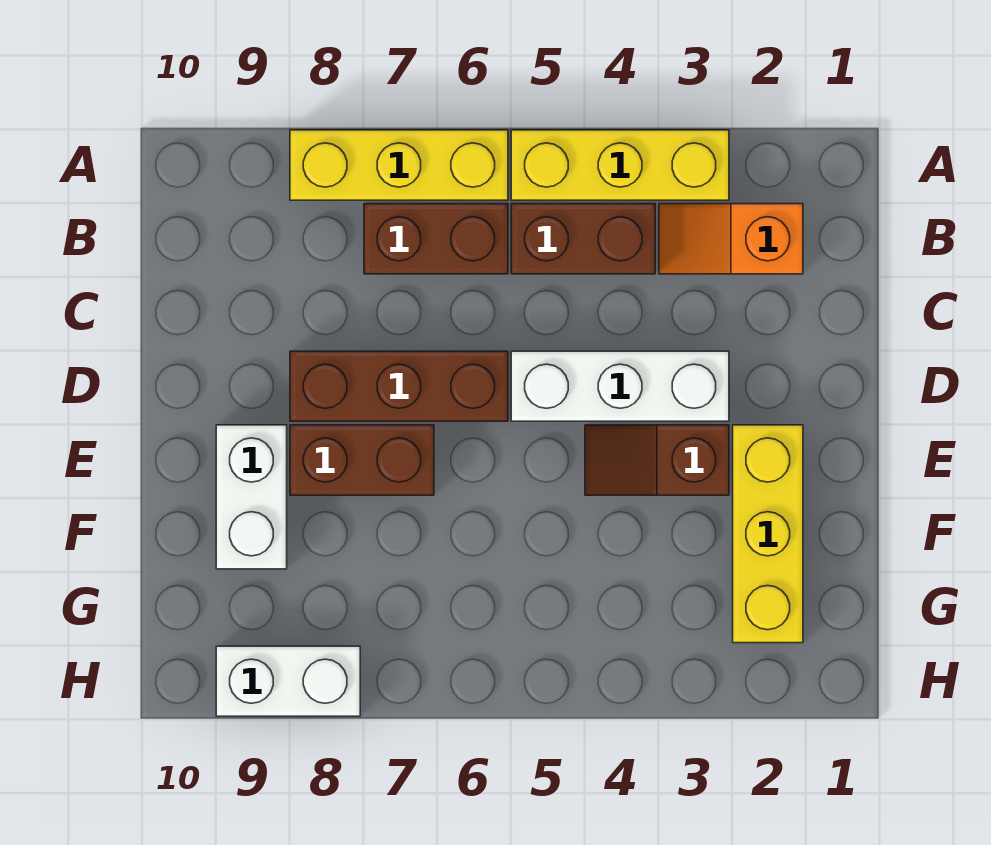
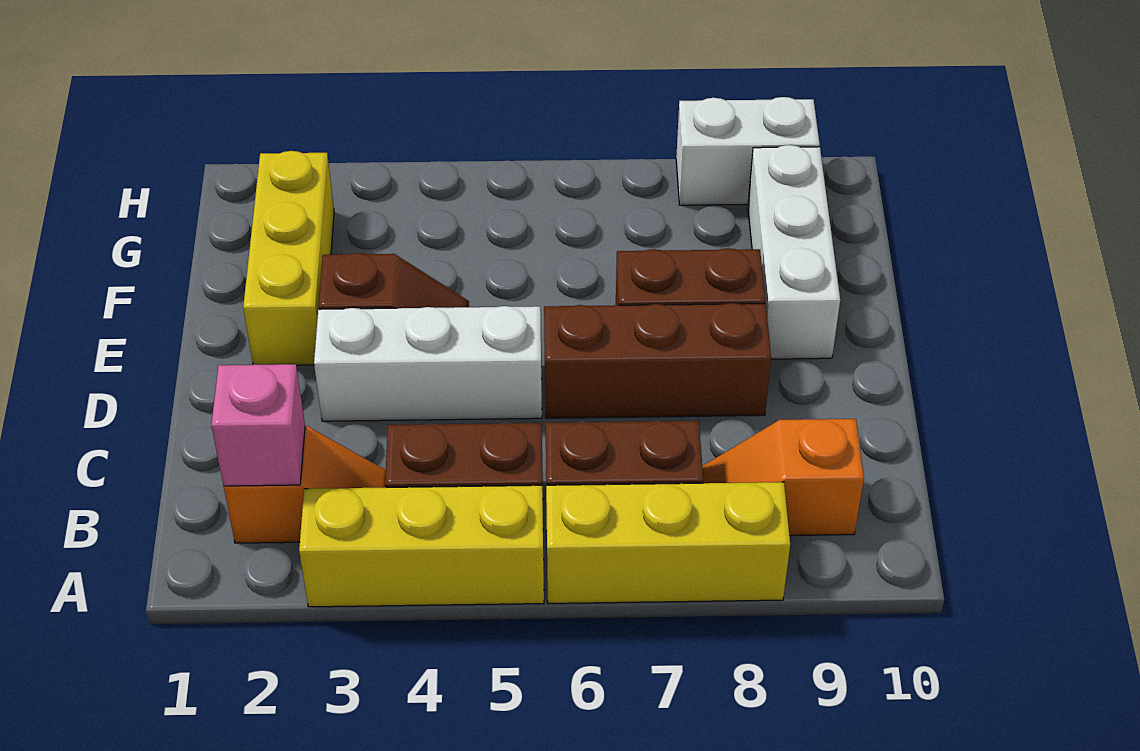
none -> pink brick B2 level 2
none -> orange slope B8:B9 level 1 top 9
white brick E9:F9 level 1 -> white brick E9:G9 level 1

